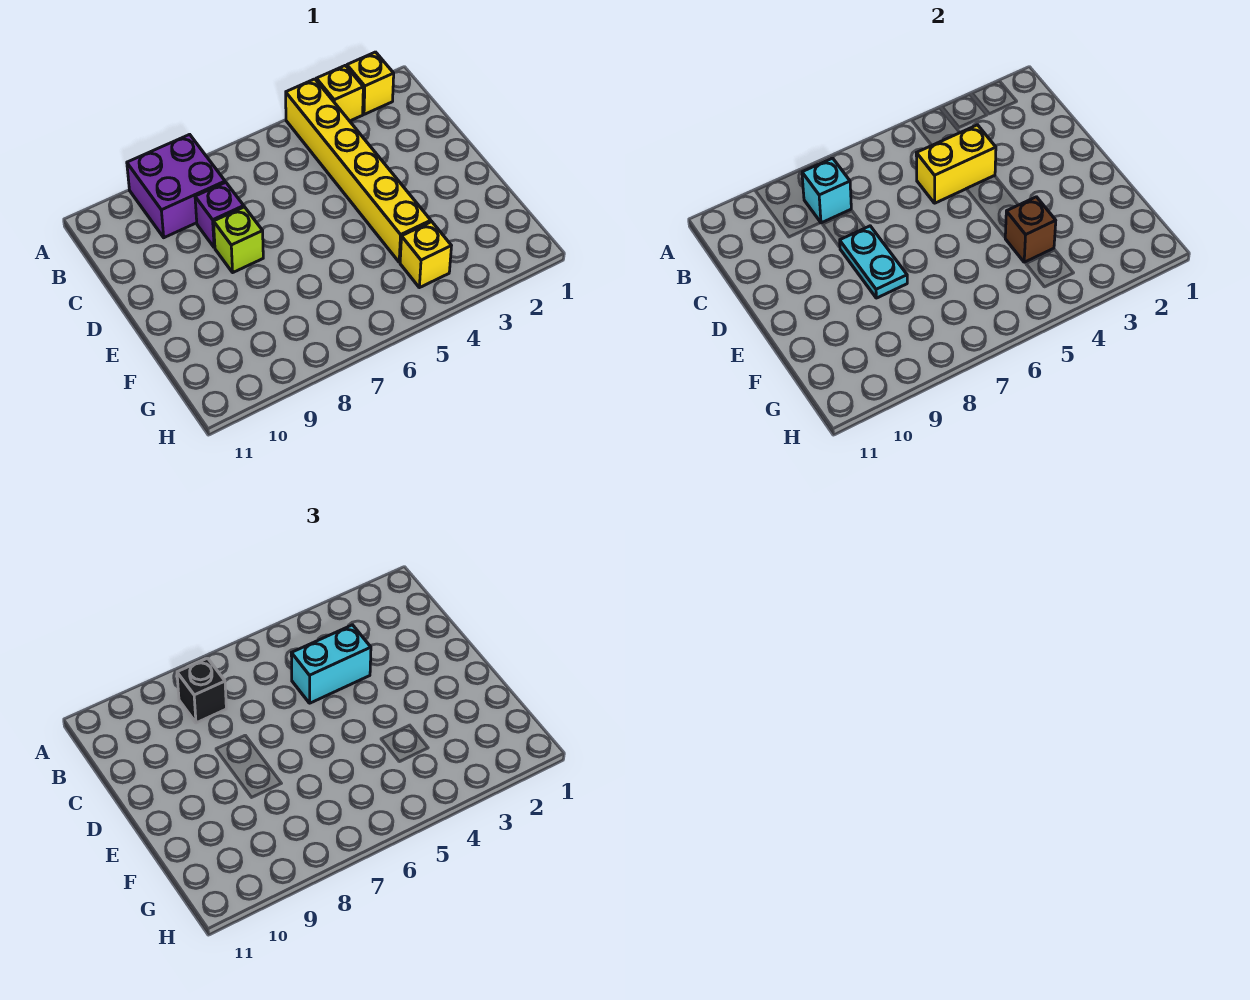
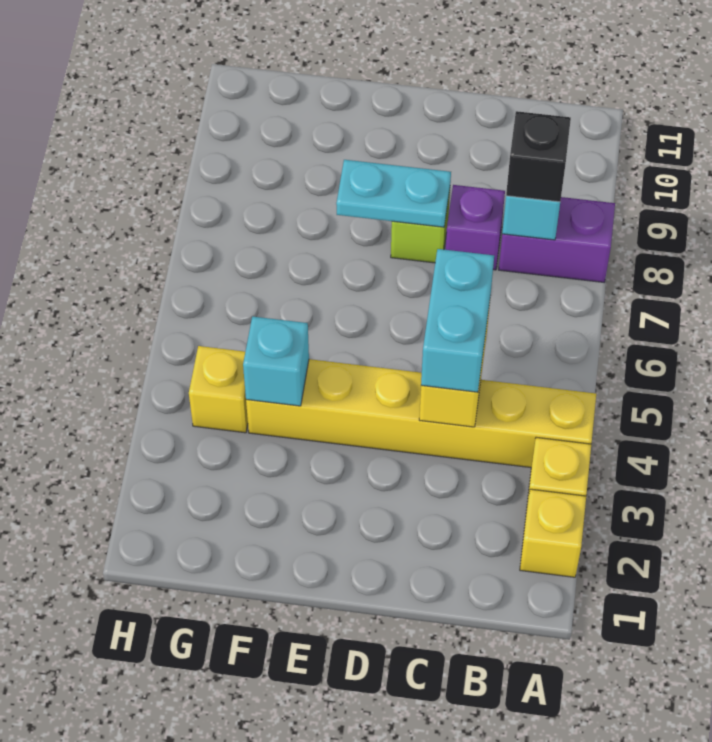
purple brick A8:B9 level 1 -> purple brick A8:B8 level 1
brown brick F4 level 2 -> cyan brick F4 level 2

